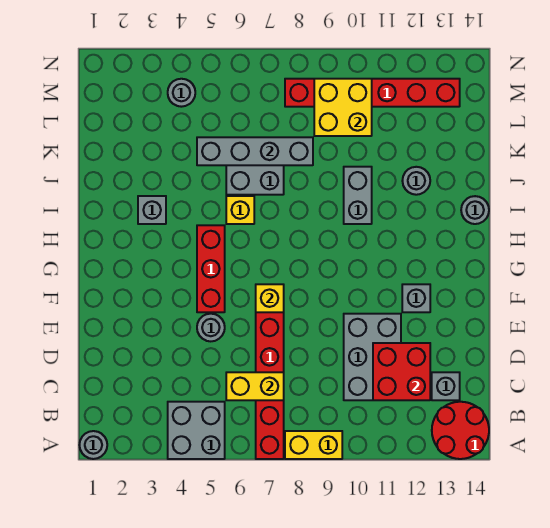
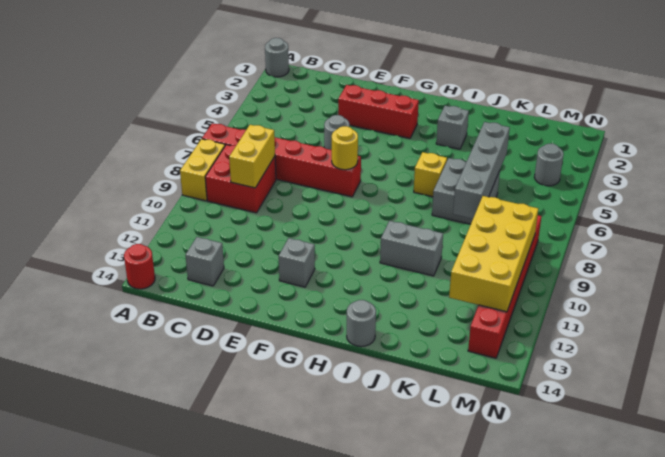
grey brick A4:B5 level 1 -> none
red round brick A13:B14 level 1 -> red round brick A14 level 1
yellow brick C6:C7 level 2 -> yellow brick C8:C9 level 2
grey brick C10:E11 level 1 -> none
red brick C11:D12 level 2 -> red brick B8:C9 level 1
red brick F5:H5 level 1 -> red brick E3:G3 level 1
yellow brick F7 level 2 -> yellow round brick F7 level 2
grey round brick J12 level 1 -> none
yellow brick L9:M10 level 2 -> yellow brick L9:M12 level 2

